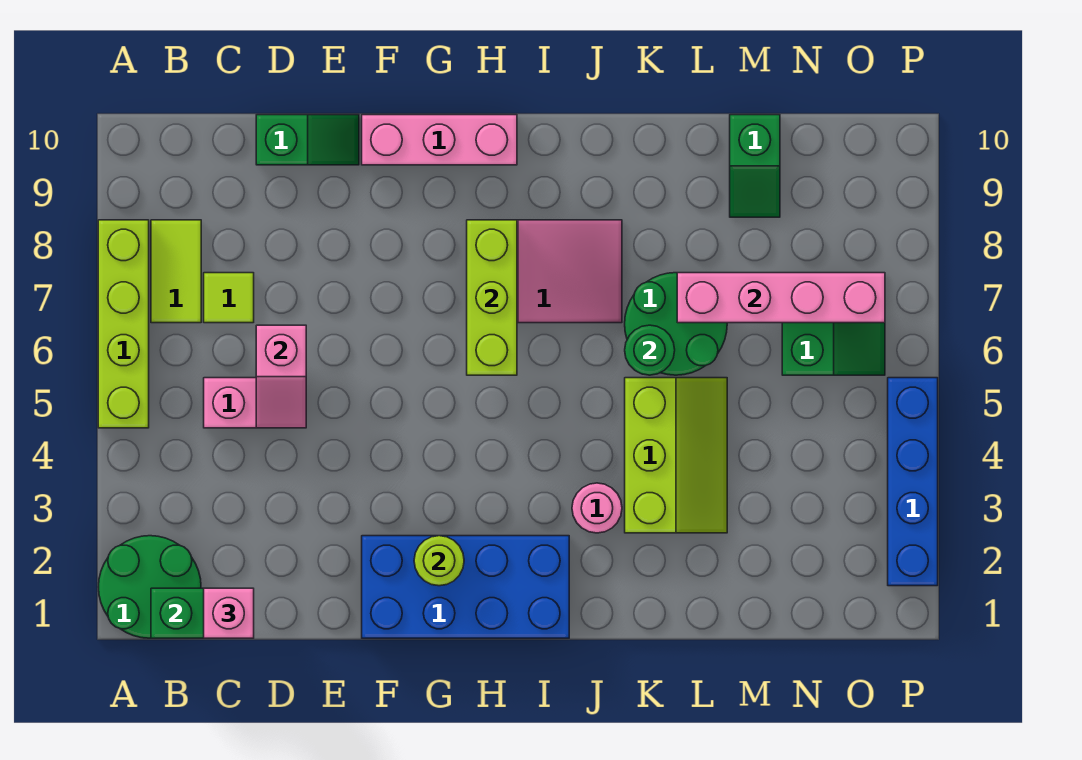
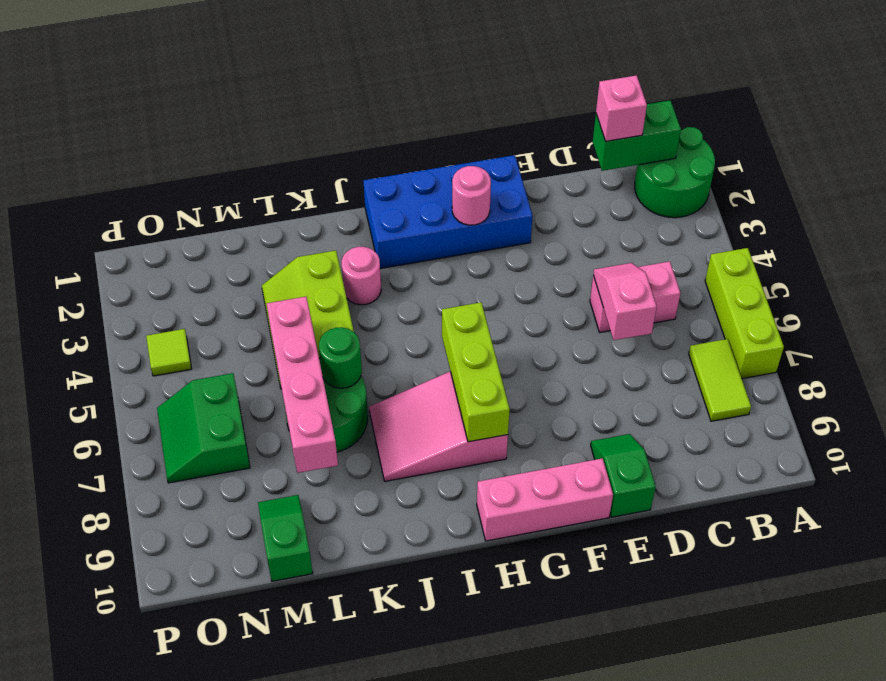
lime brick A5:A8 level 1 -> lime brick A5:A7 level 1
lime tile C7 level 1 -> lime tile O4 level 1
green slope D10:E10 level 1 top D -> green slope E9:E10 level 1 top 10
lime round brick G2 level 2 -> pink round brick G2 level 2
pink brick L7:O7 level 2 -> pink brick L5:L8 level 2
blue brick P2:P5 level 1 -> none

